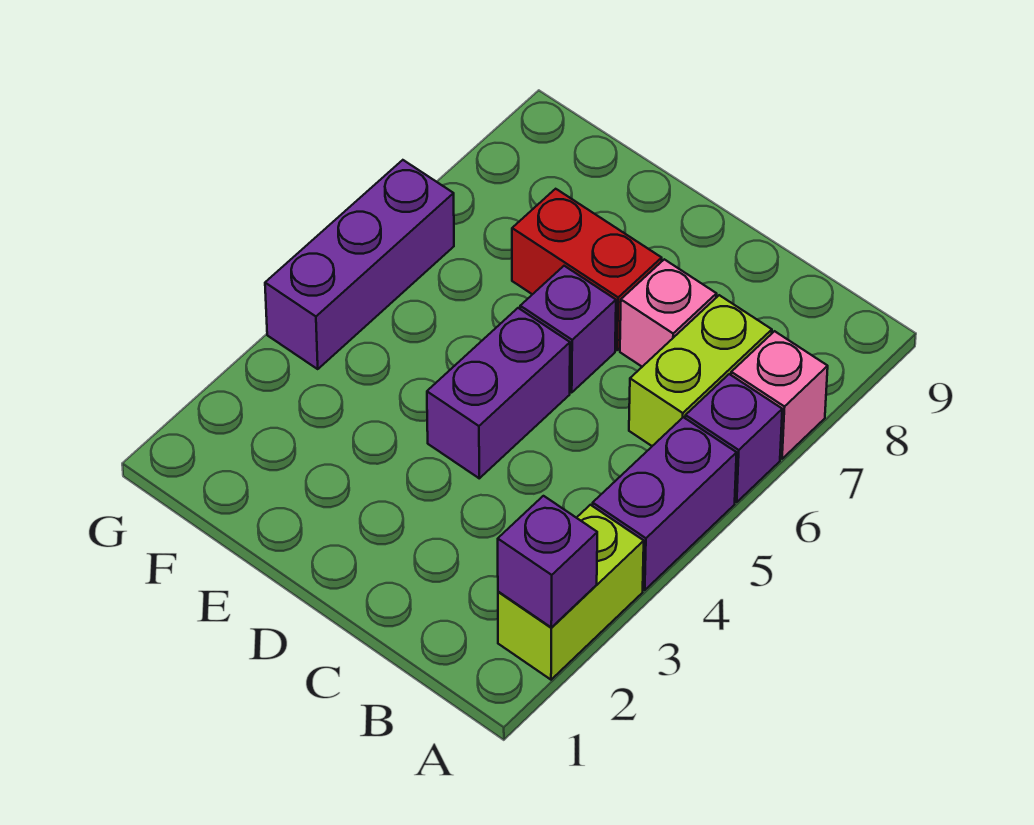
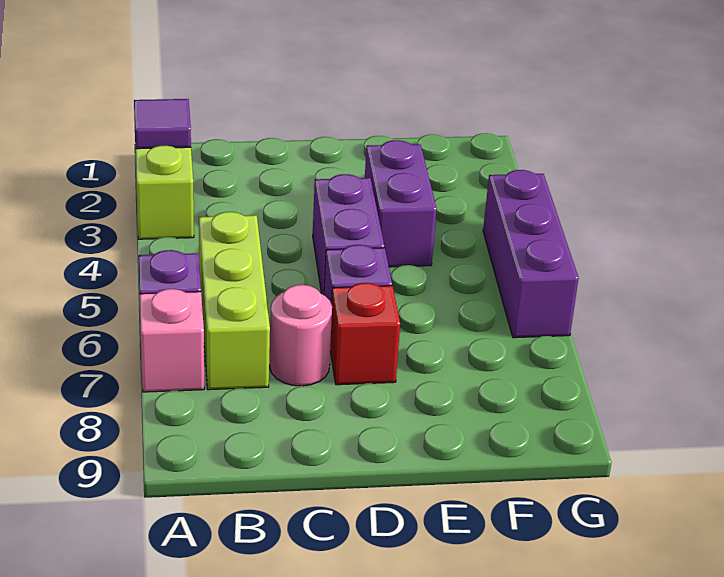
purple brick A2 level 2 -> purple tile A2 level 2
purple brick A4:A5 level 1 -> purple brick E3:E4 level 1
lime brick B6:B7 level 1 -> lime brick B5:B7 level 1
pink brick C7 level 1 -> pink round brick C7 level 1
red brick D7:E7 level 1 -> red brick D7 level 1

